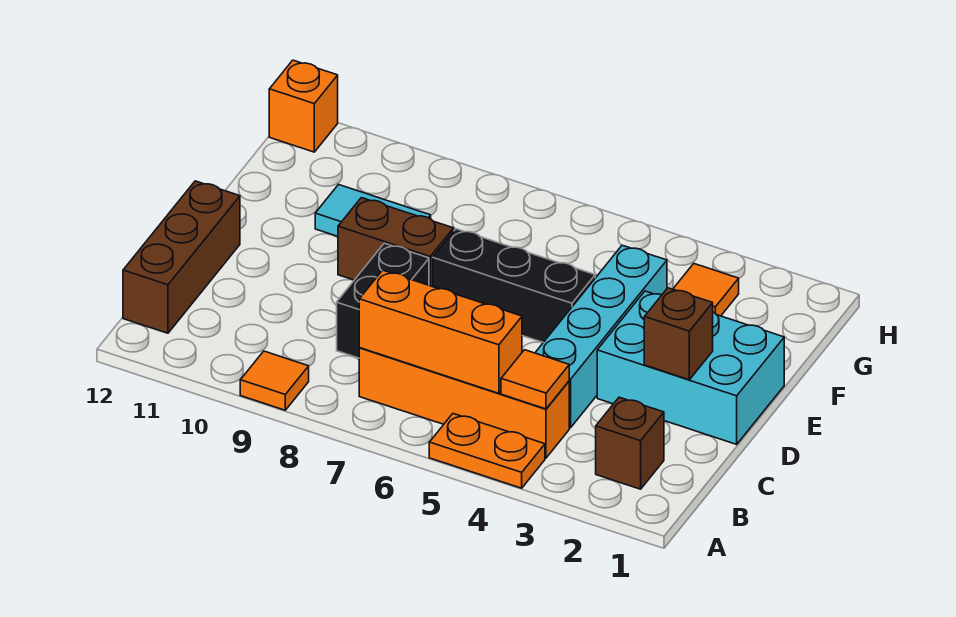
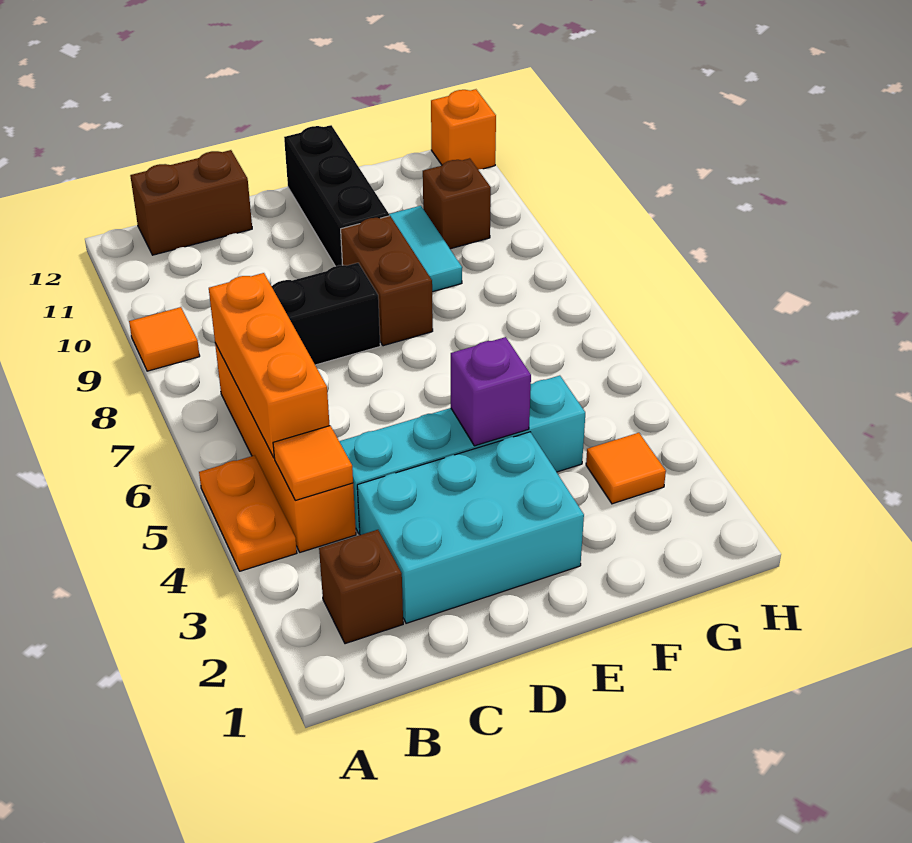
brown brick B12:D12 level 1 -> brown brick B12:C12 level 1
cyan brick D1:E3 level 1 -> cyan brick C2:E3 level 1
brown brick D2 level 2 -> brown brick G10 level 1
none -> purple brick E4 level 2
black brick E5:E7 level 1 -> black brick E10:E12 level 1

